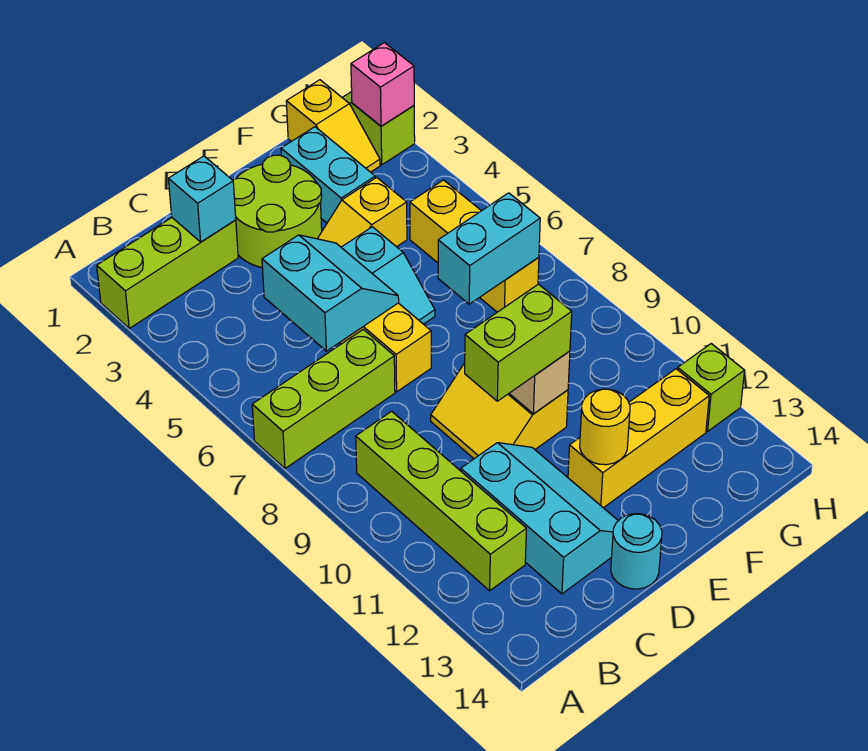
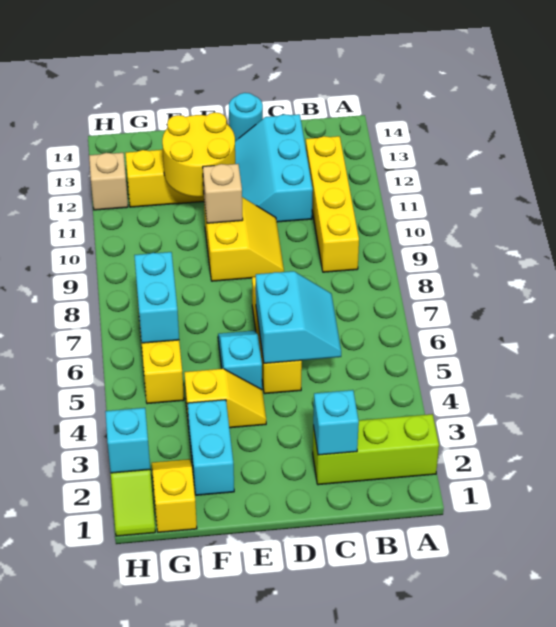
lime brick A7:C7 level 1 -> none
lime brick B9:B12 level 1 -> yellow brick B9:B12 level 1
cyan slope C5:D6 level 2 top C -> cyan slope C5:D6 level 2 top D
lime round brick D2:E3 level 1 -> none
lime brick D10:E10 level 3 -> none
yellow round brick E12 level 2 -> yellow round brick E11:F12 level 2
cyan brick F7:G7 level 2 -> cyan brick G6:G7 level 2
pink brick H2 level 2 -> cyan brick H2 level 2
lime brick H12 level 1 -> tan brick H12 level 1

